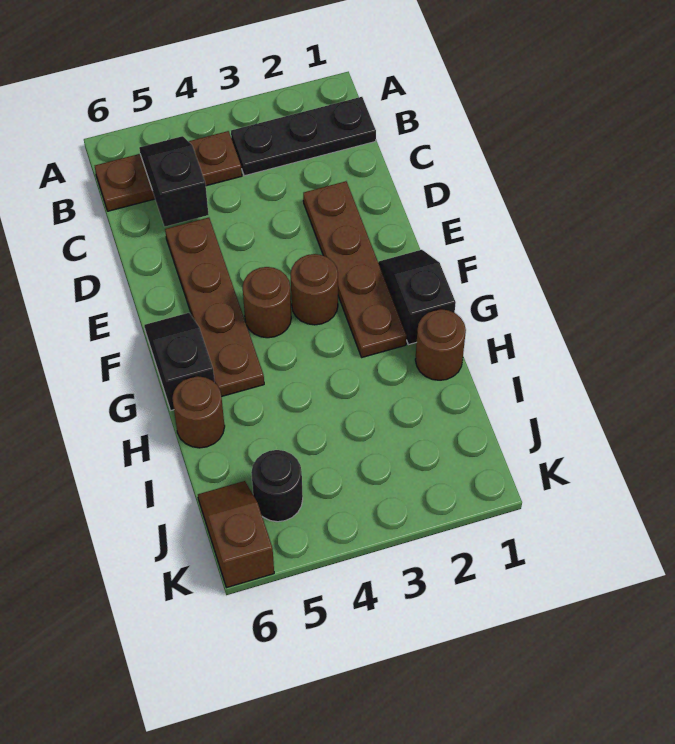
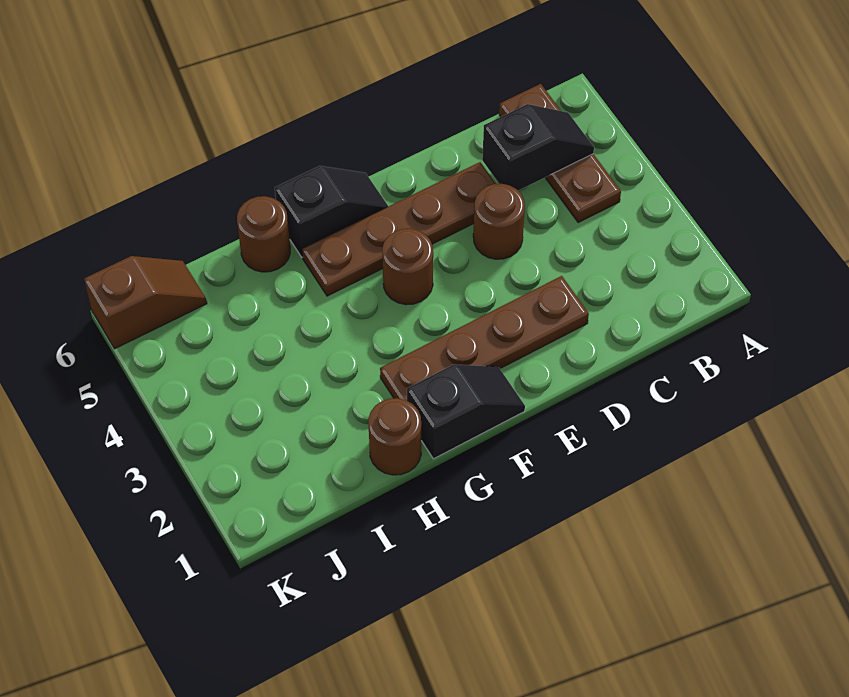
black plate B1:B3 level 1 -> none
brown round brick F3 level 1 -> brown round brick D4 level 1
black round brick J5 level 1 -> none

